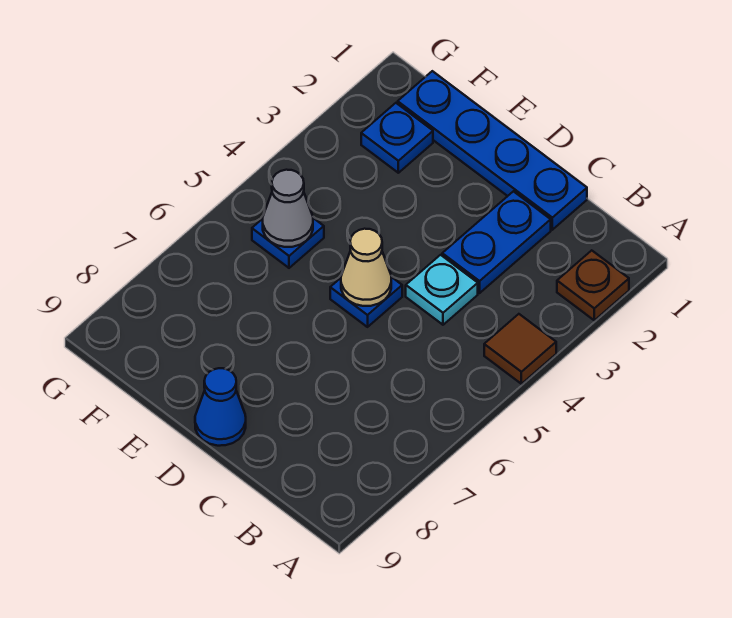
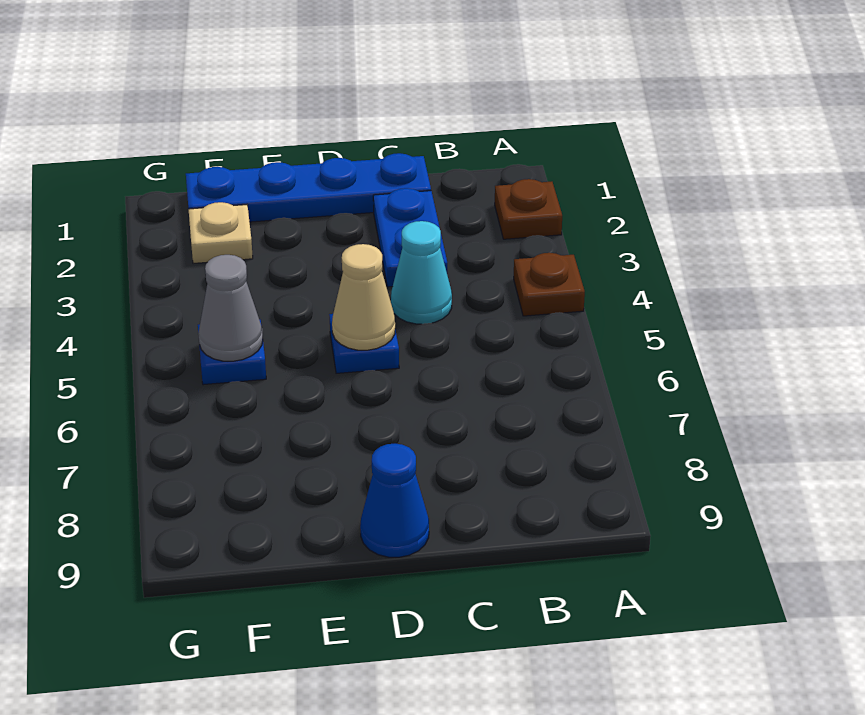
brown tile A4 level 1 -> brown plate A4 level 1
cyan plate C4 level 1 -> cyan cone C4 level 1
blue plate F2 level 1 -> tan plate F2 level 1

